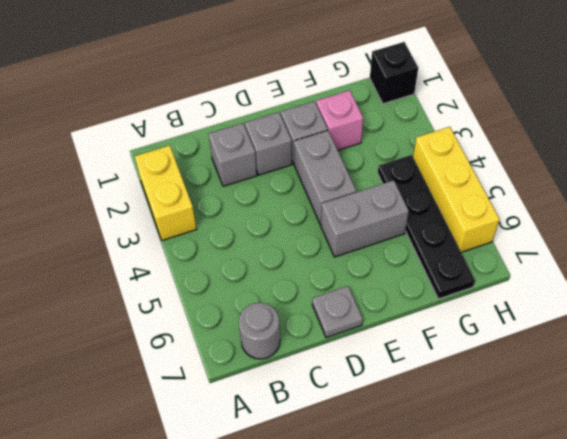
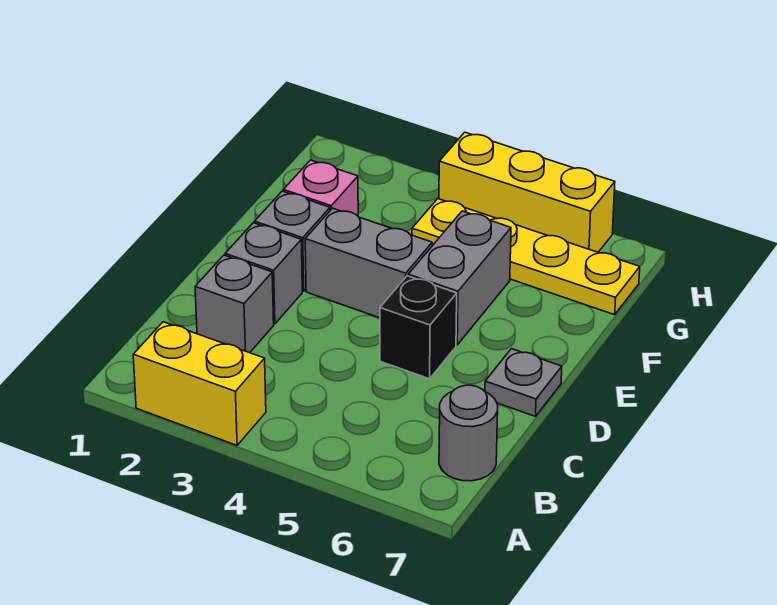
black plate G4:G7 level 1 -> yellow plate G4:G7 level 1
black brick H1 level 1 -> black brick D5 level 1

